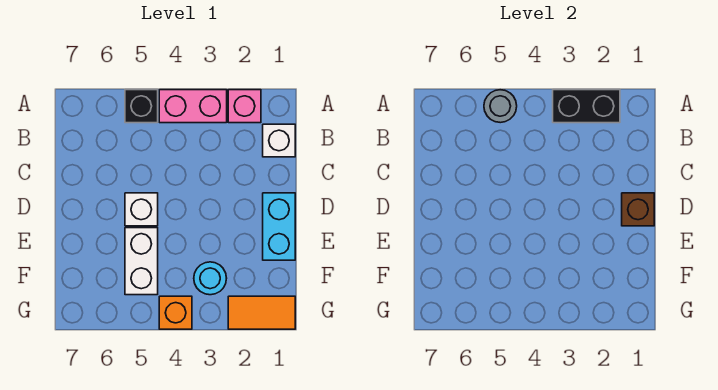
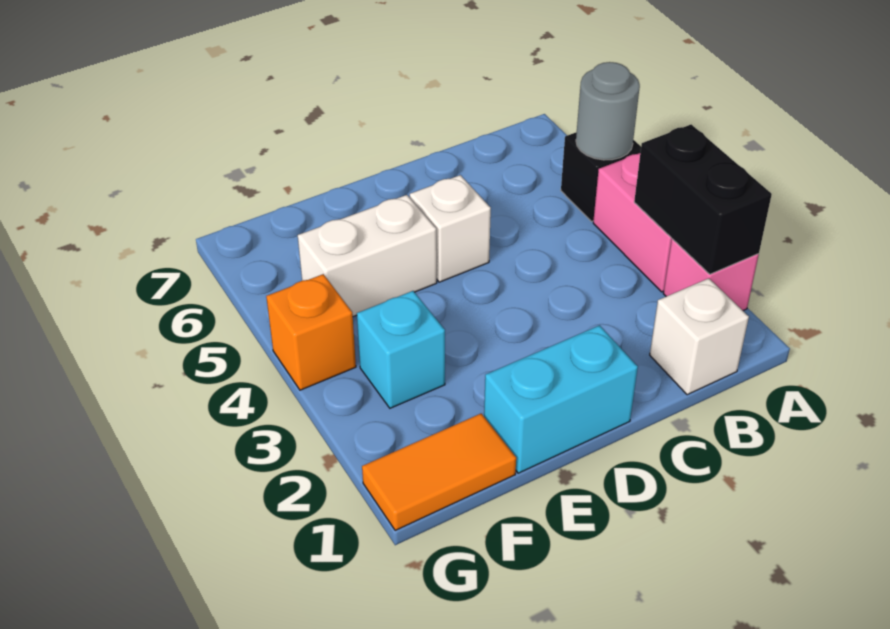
brown brick D1 level 2 -> none
cyan round brick F3 level 1 -> cyan brick F3 level 1
orange tile G1:G2 level 1 -> orange tile F1:G1 level 1

